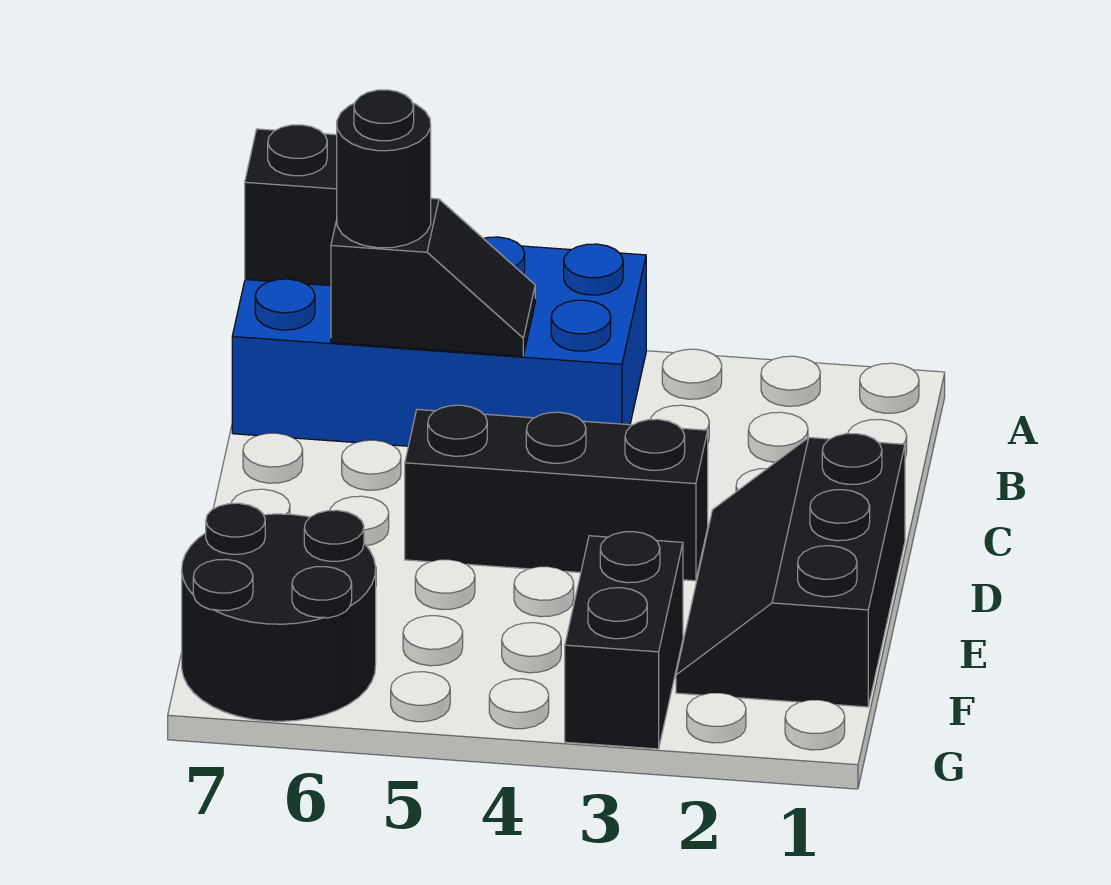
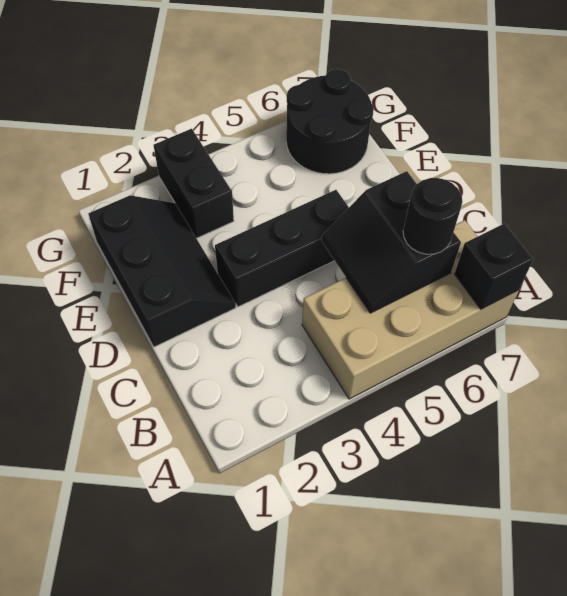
blue brick A4:B7 level 1 -> tan brick A4:B7 level 1
black slope B5:B6 level 2 top 6 -> black slope B5:C6 level 2 top 6

